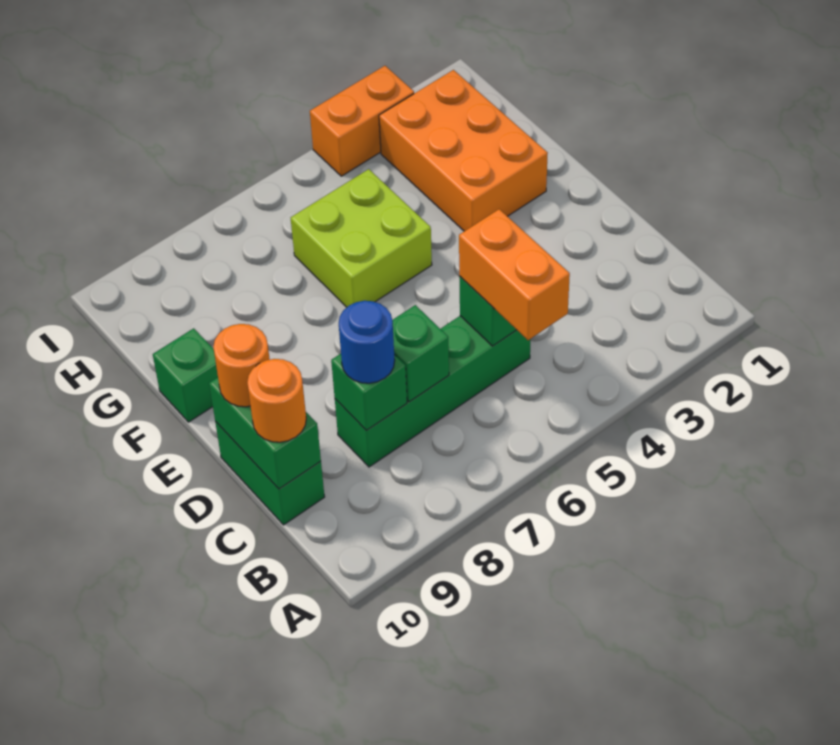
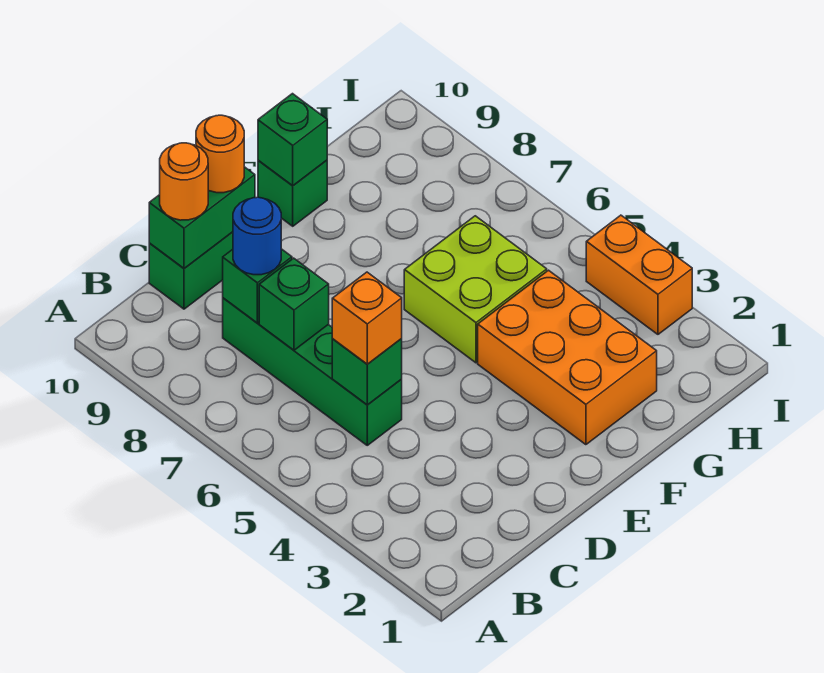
orange brick B5:C5 level 3 -> orange brick C5 level 3
orange brick F2:H3 level 1 -> orange brick F2:G4 level 1
none -> green brick F10 level 2

